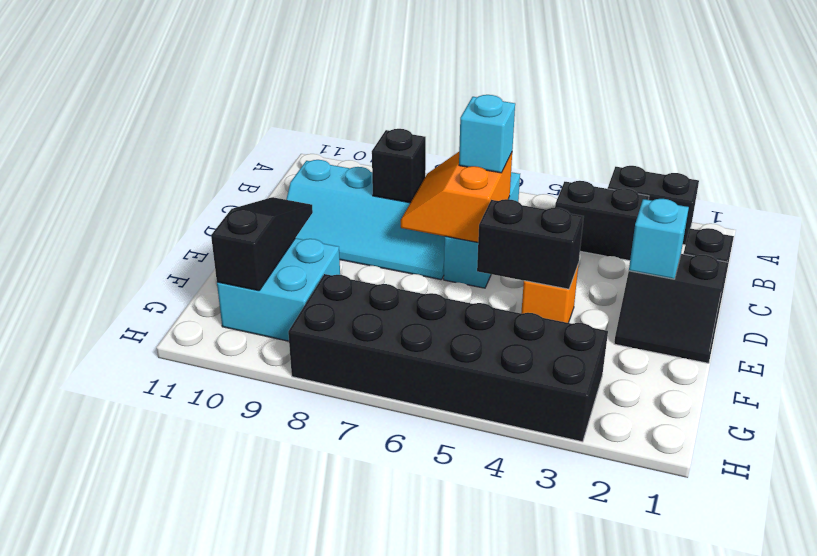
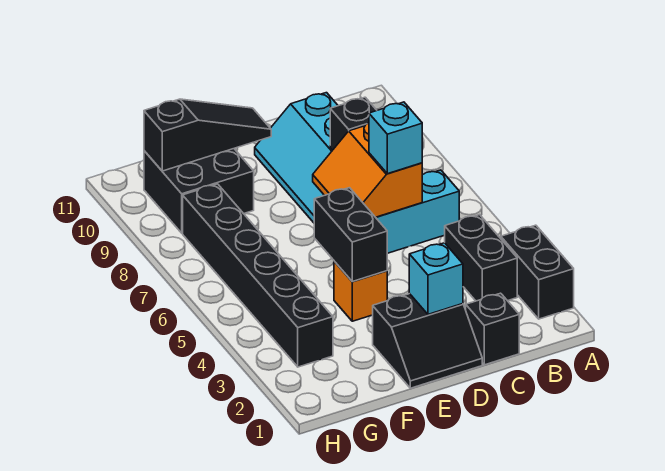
orange slope C6:D7 level 2 top 6 -> orange slope C6:D7 level 2 top C
black slope D1:E2 level 1 top D -> black slope D1:E2 level 1 top 2
cyan brick F9:G10 level 1 -> black brick F9:G10 level 1
black brick G3:H8 level 1 -> black brick G3:G8 level 1

